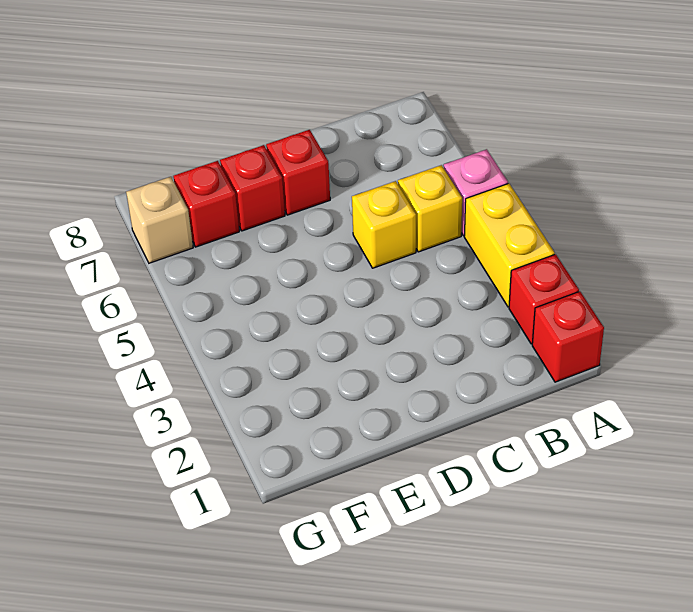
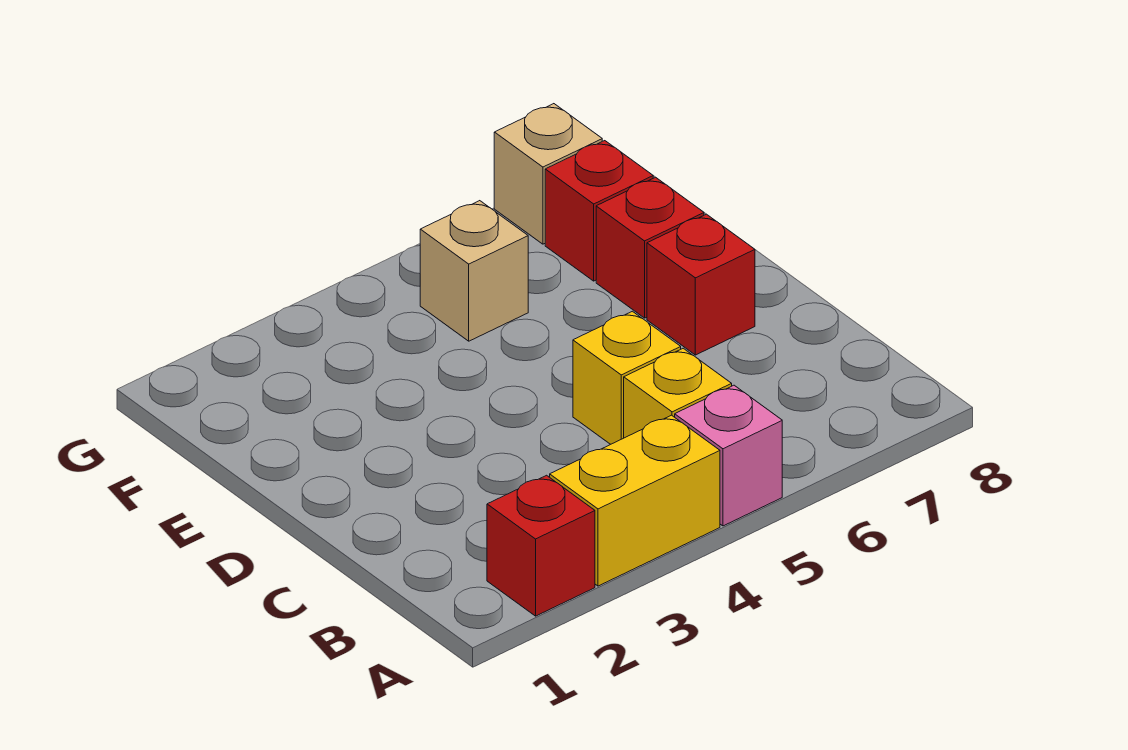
red brick A1 level 1 -> none
none -> tan brick F5 level 1

